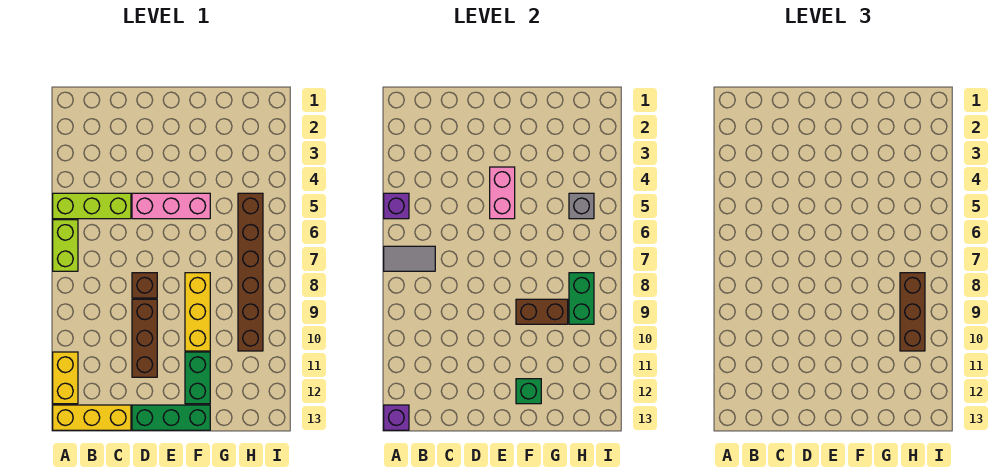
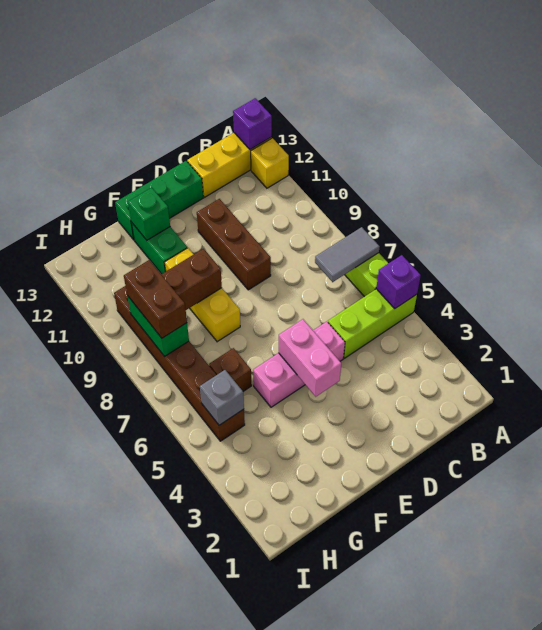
yellow brick A11:A12 level 1 -> yellow brick A12 level 1
brown brick D8 level 1 -> brown brick G6 level 1
brown brick H8:H10 level 3 -> brown brick H8:H9 level 3

